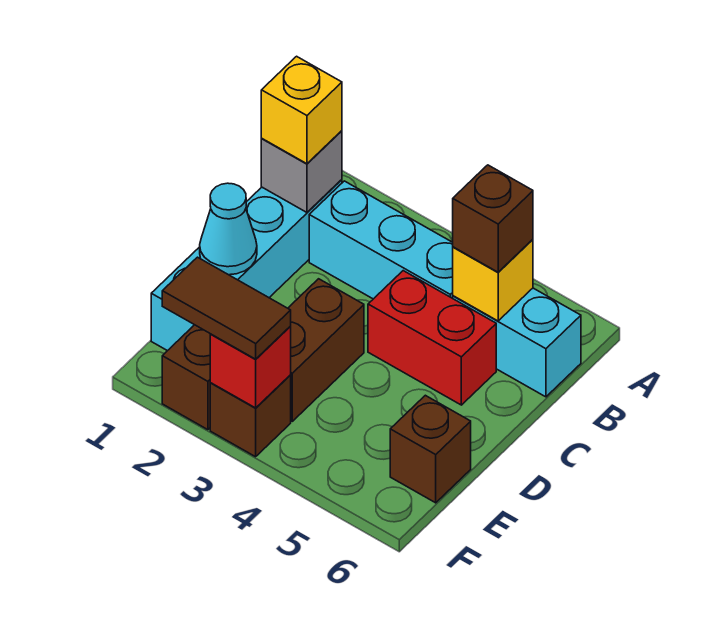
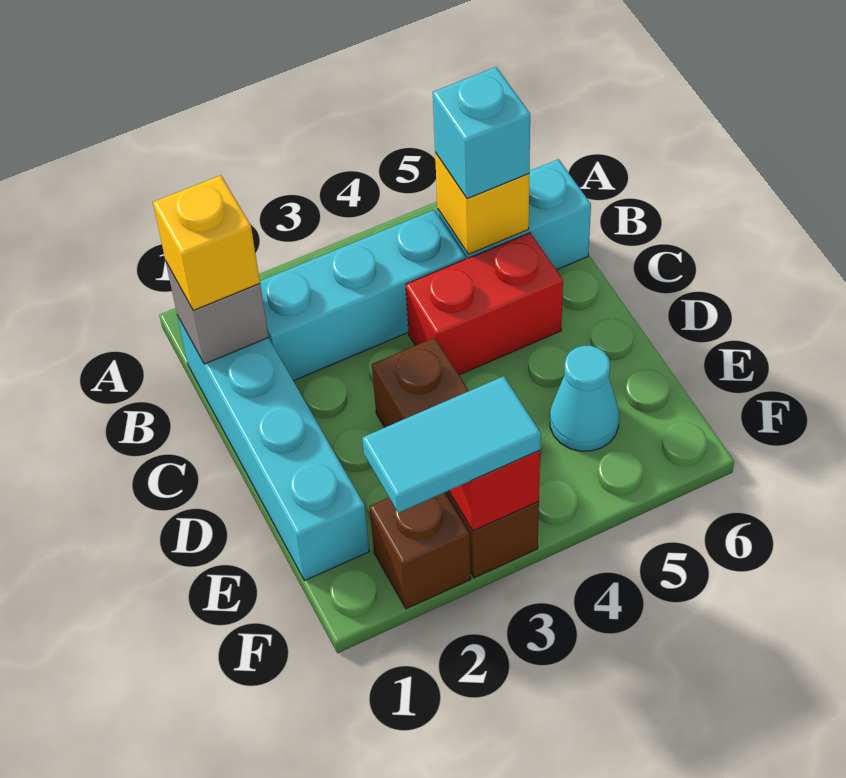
brown brick B5 level 3 -> cyan brick B5 level 3
cyan cone D1 level 2 -> cyan cone E5 level 1
brown brick E6 level 1 -> none
brown tile F2:F3 level 3 -> cyan tile F2:F3 level 3

